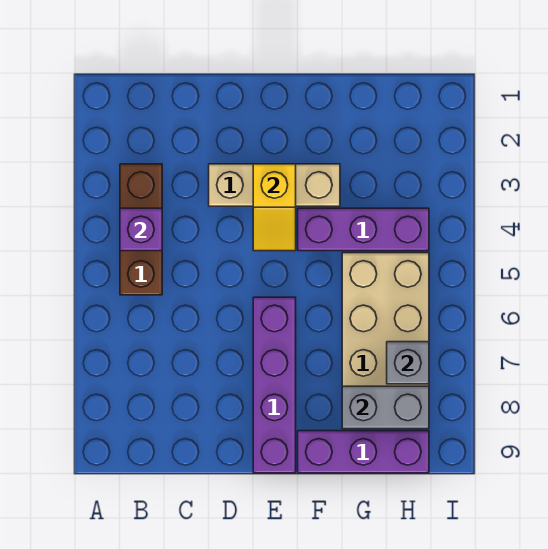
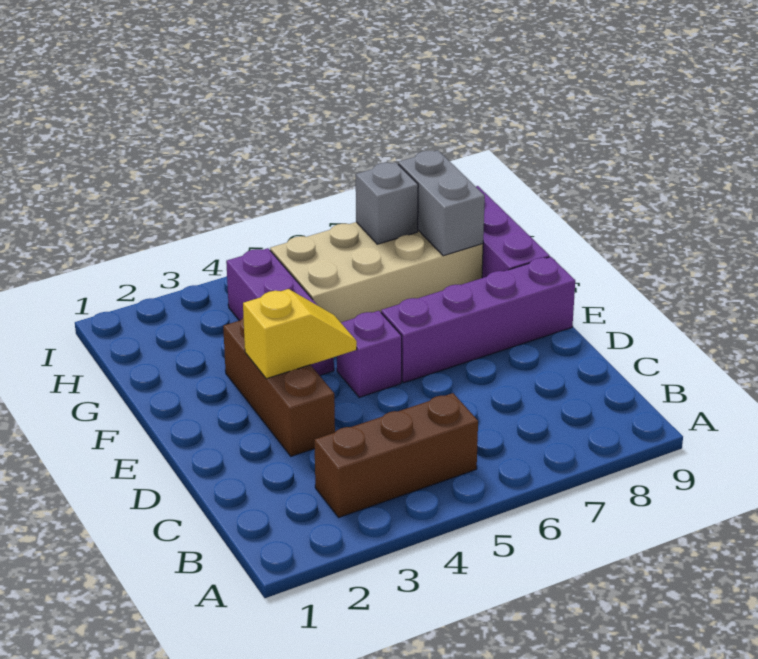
purple brick B4 level 2 -> purple brick E5 level 1
tan brick D3:F3 level 1 -> brown brick D3:F3 level 1

